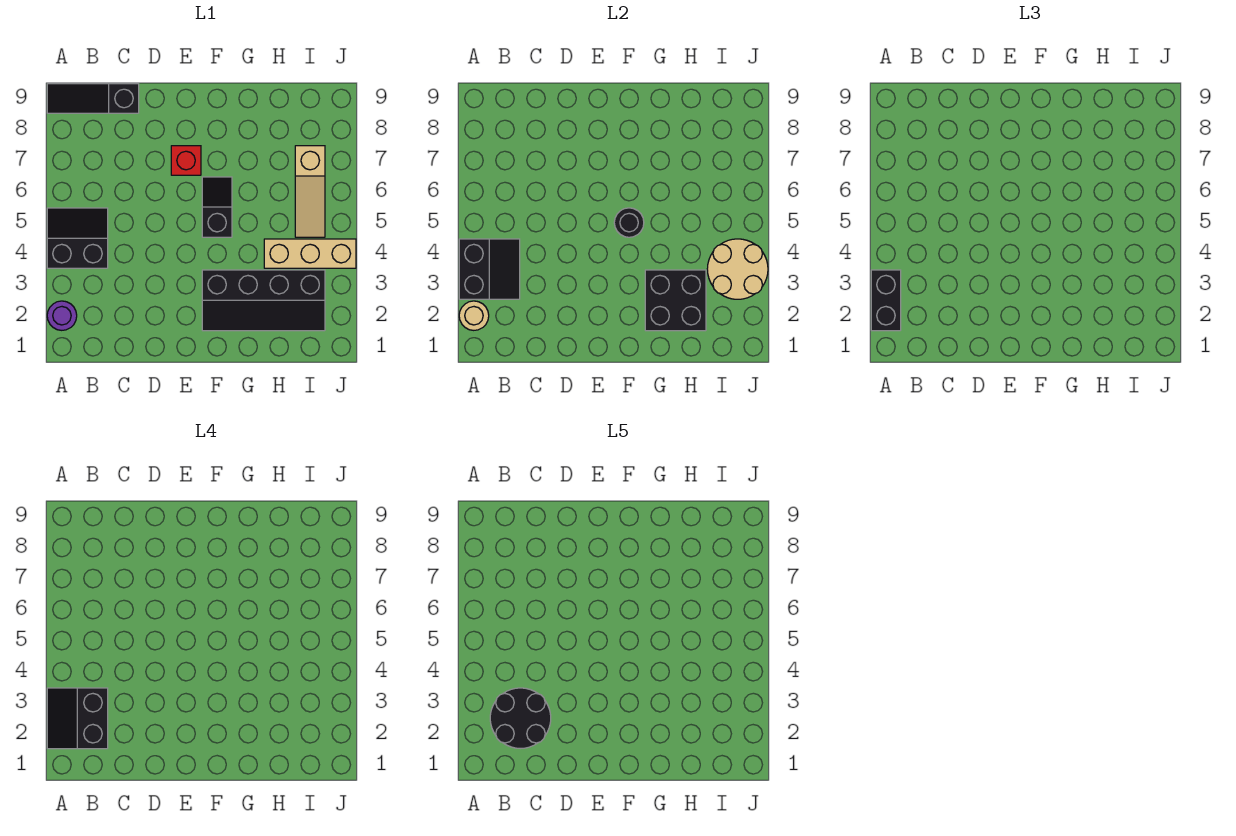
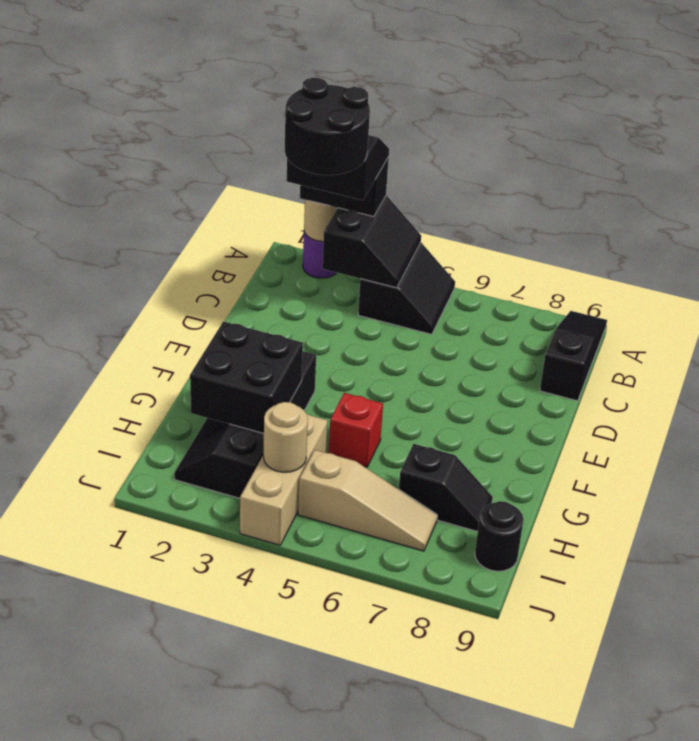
black slope A3:B4 level 2 top A -> black slope A3:B4 level 2 top 3
red brick E7 level 1 -> red brick G5 level 1
black slope F5:F6 level 1 top 5 -> black slope H7:H8 level 1 top 7
black round brick F5 level 2 -> black round brick I9 level 1
tan round brick I3:J4 level 2 -> tan round brick I4 level 2
tan slope I5:I7 level 1 top 7 -> tan slope I5:I7 level 1 top 5

